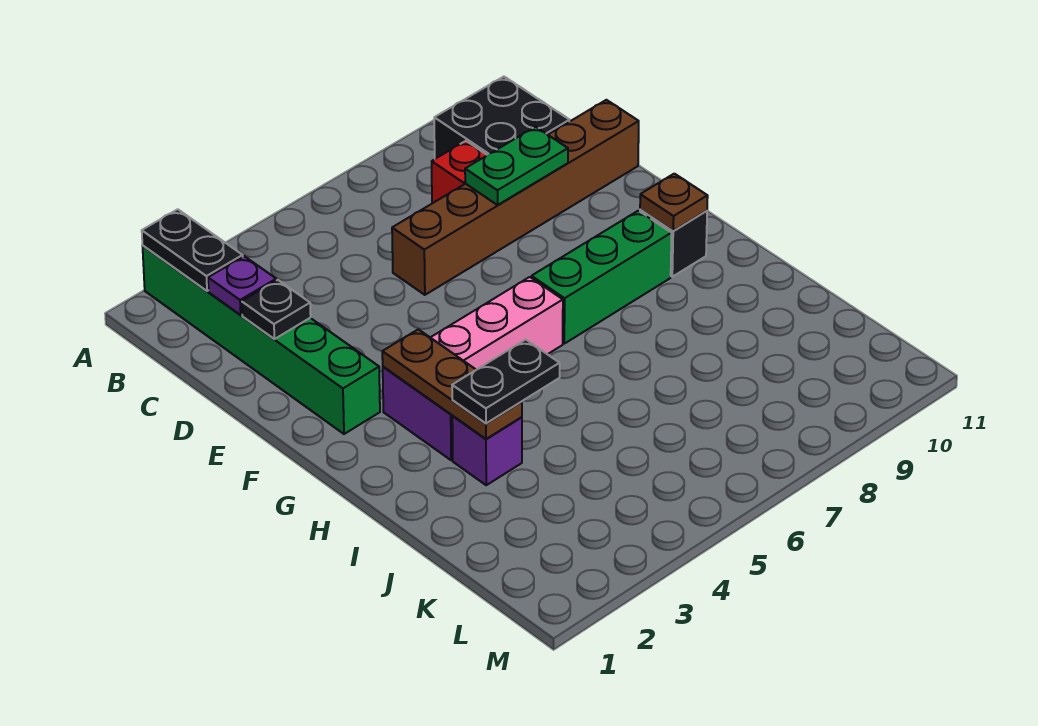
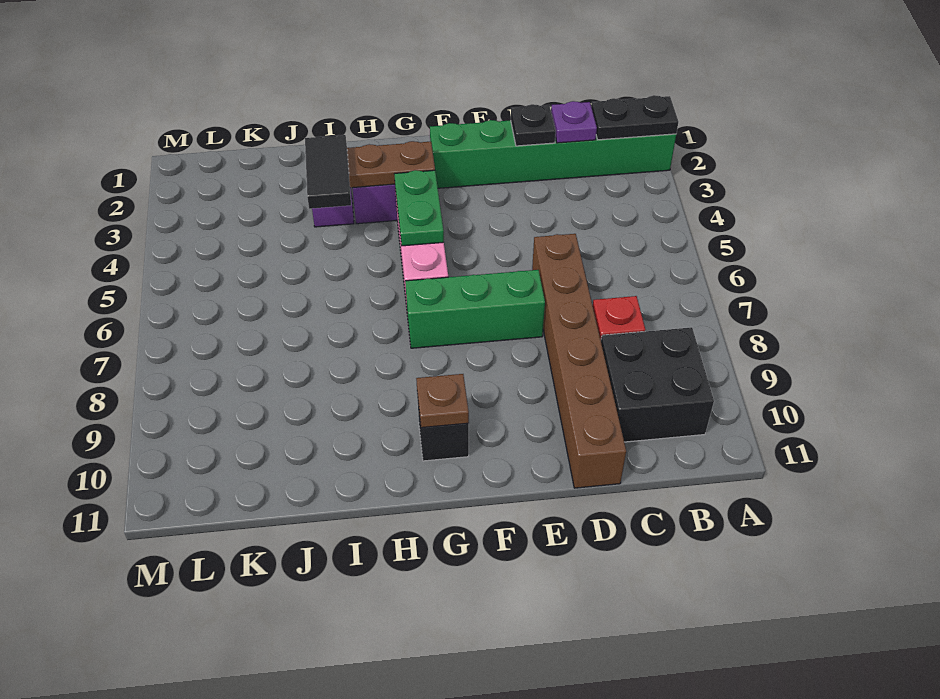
green plate D8:D9 level 2 -> green plate G4:G5 level 2
green brick G7:G9 level 1 -> green brick E7:G7 level 1
black plate I3:I4 level 3 -> black tile I3:I4 level 3

